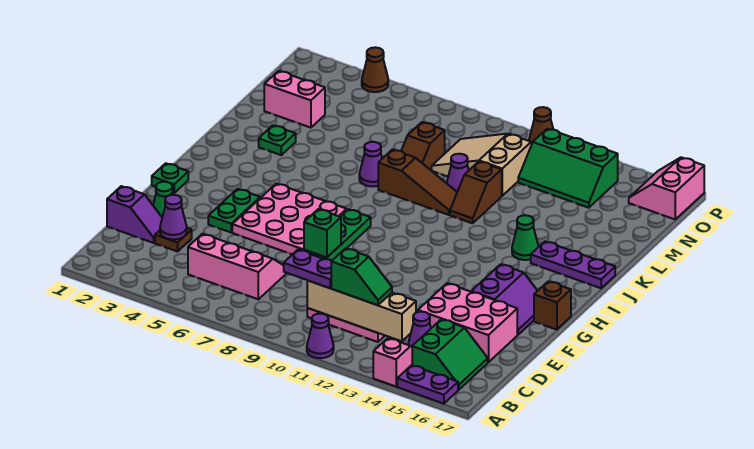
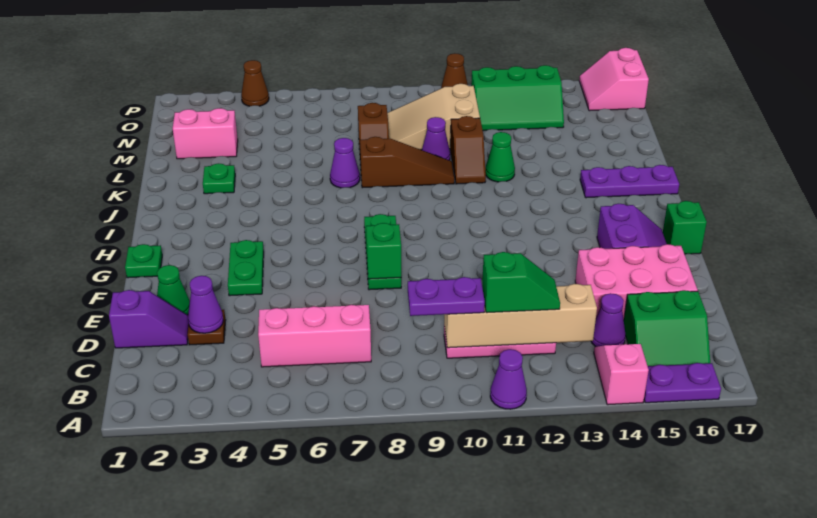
green slope B15:C16 level 1 top 15 -> green slope B15:C16 level 1 top C
pink plate F5:H7 level 1 -> none
brown brick G17 level 1 -> green brick G17 level 1
green cone J14 level 1 -> green cone K12 level 1

